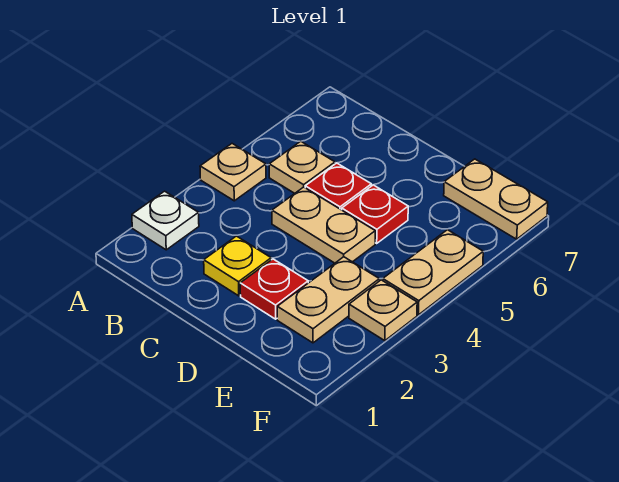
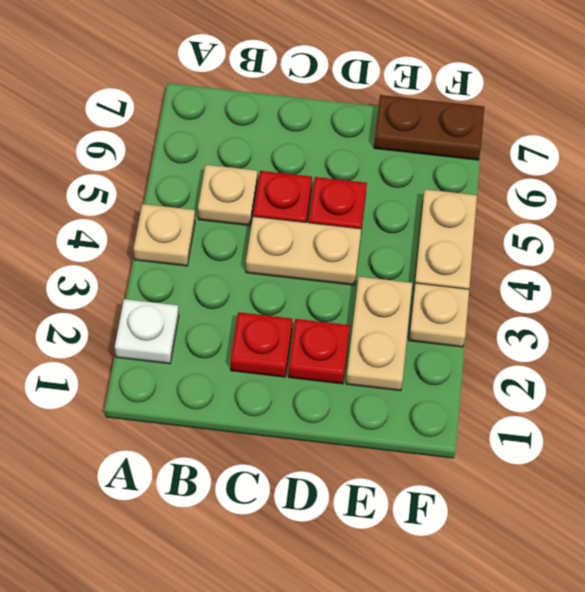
yellow plate C2 level 1 -> red plate C2 level 1
tan plate E7:F7 level 1 -> brown plate E7:F7 level 1

